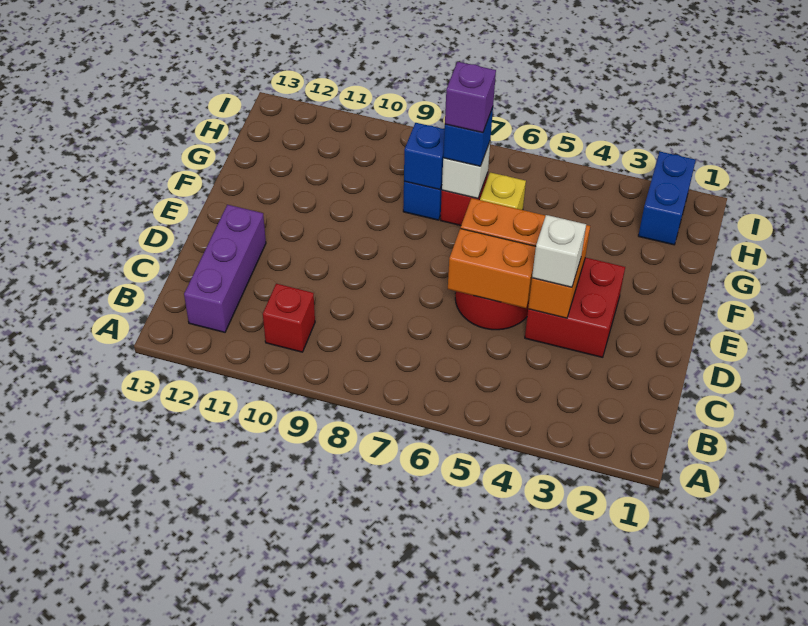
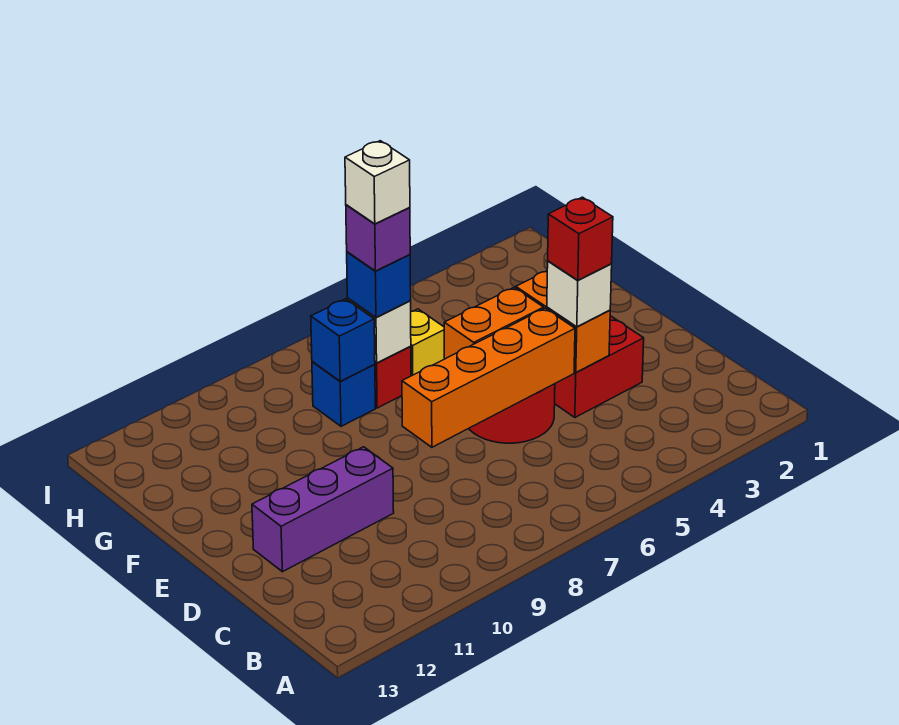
red brick B10 level 1 -> red brick D4 level 4
purple brick B12:D12 level 1 -> purple brick D10:D12 level 1
orange brick D5:D6 level 2 -> orange brick D5:D8 level 2
none -> white brick G7 level 5
blue brick H2:I2 level 1 -> none

